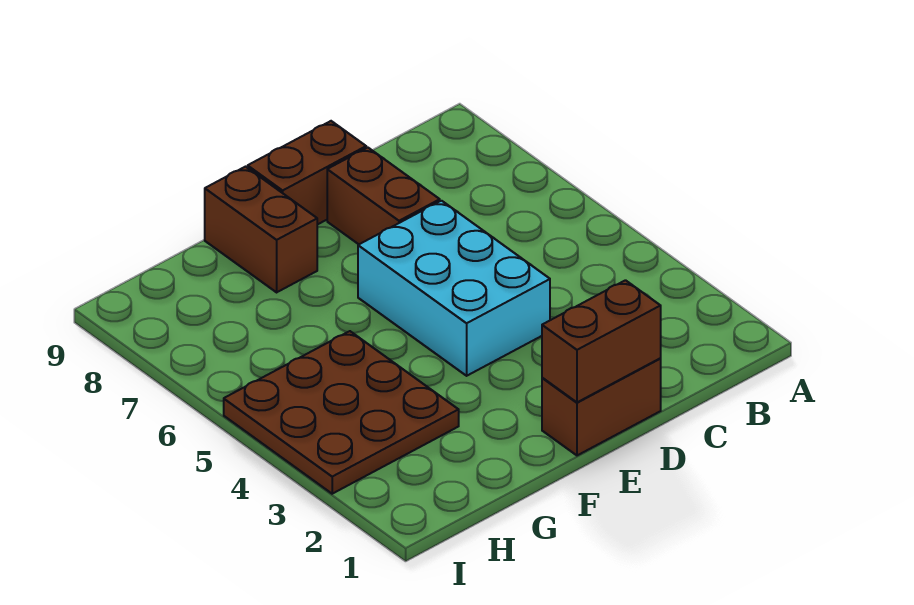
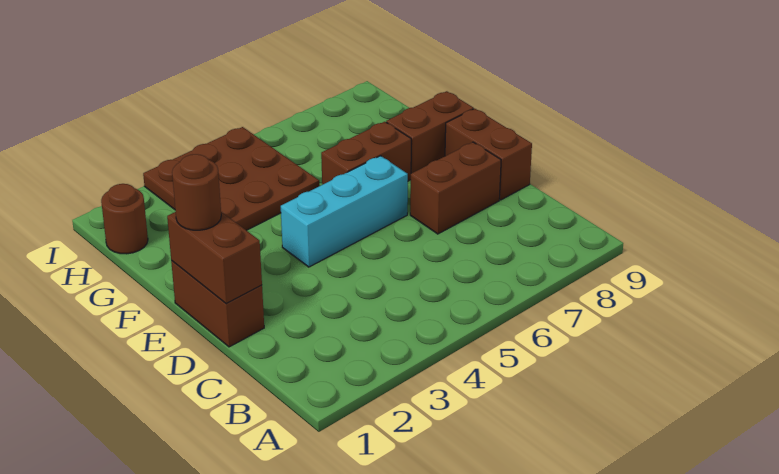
cyan brick D4:E6 level 1 -> cyan brick E4:E6 level 1
none -> brown round brick E1 level 3
none -> brown brick F6:F7 level 1
none -> brown round brick H1 level 1

